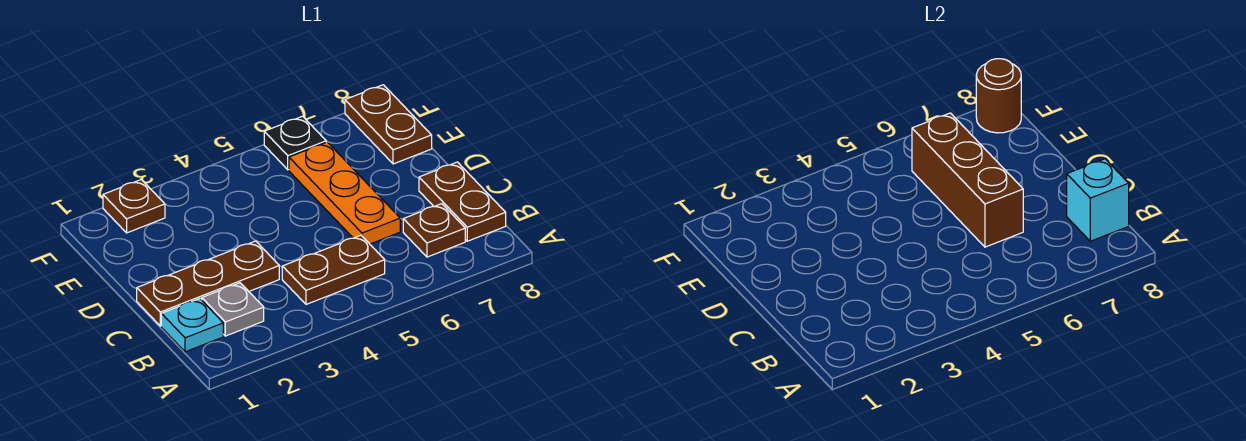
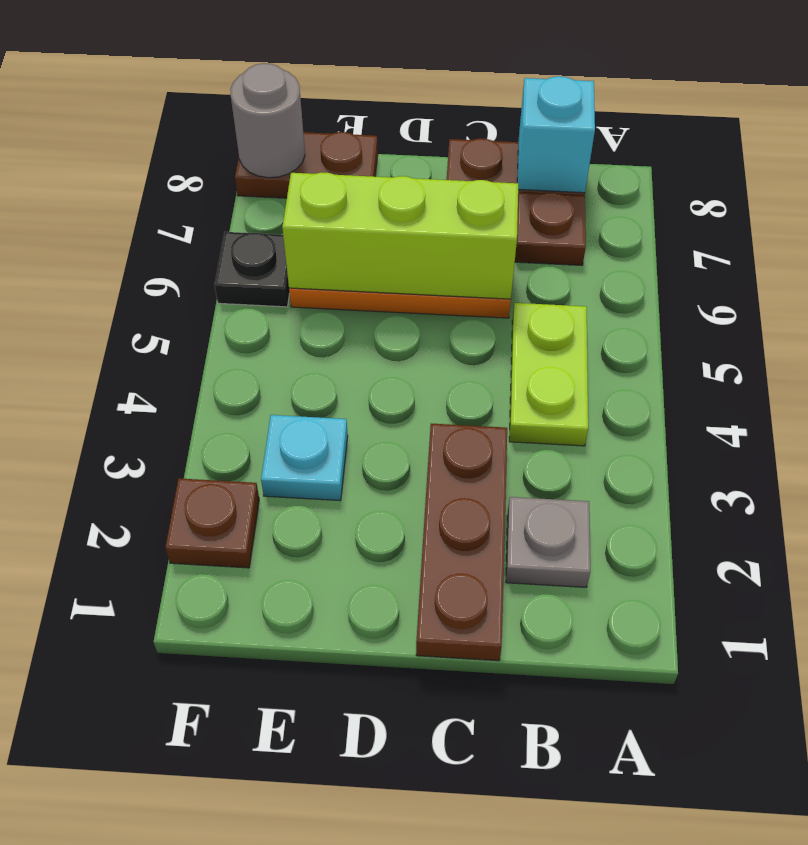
cyan plate B1 level 1 -> cyan plate E3 level 1
brown plate B4:B5 level 1 -> lime plate B4:B5 level 1
brown brick C6:E6 level 2 -> lime brick C6:E6 level 2
brown round brick F8 level 2 -> grey round brick F8 level 2

